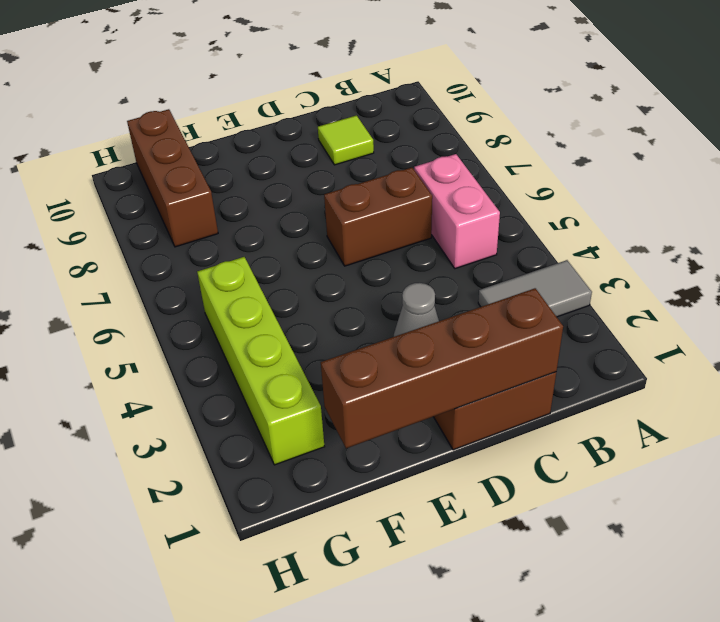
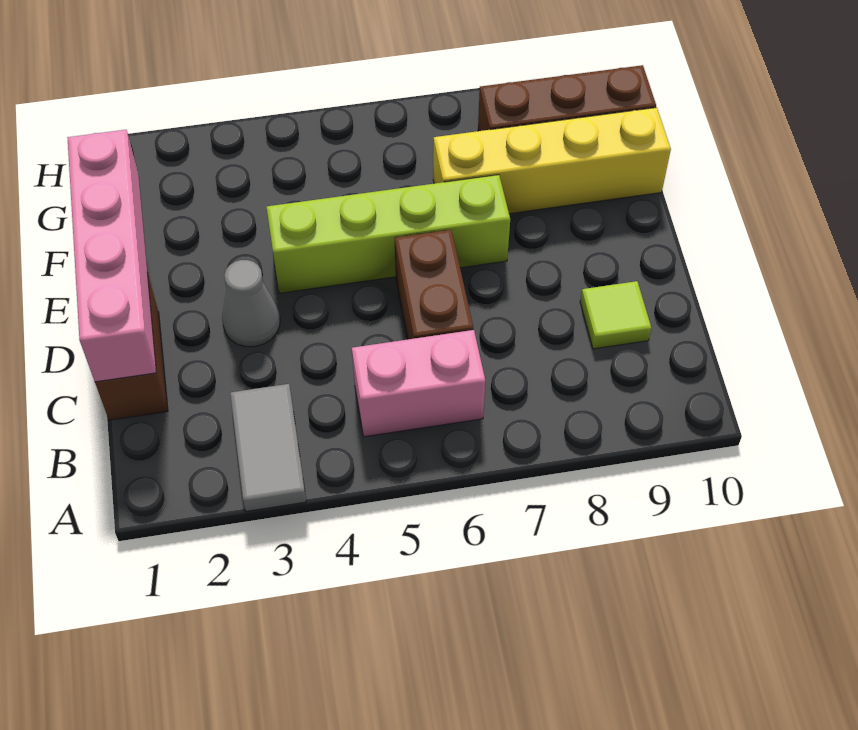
brown brick C1:F1 level 2 -> pink brick C1:F1 level 2
none -> yellow brick F7:F10 level 1
lime brick G2:G5 level 1 -> lime brick E4:E7 level 1

